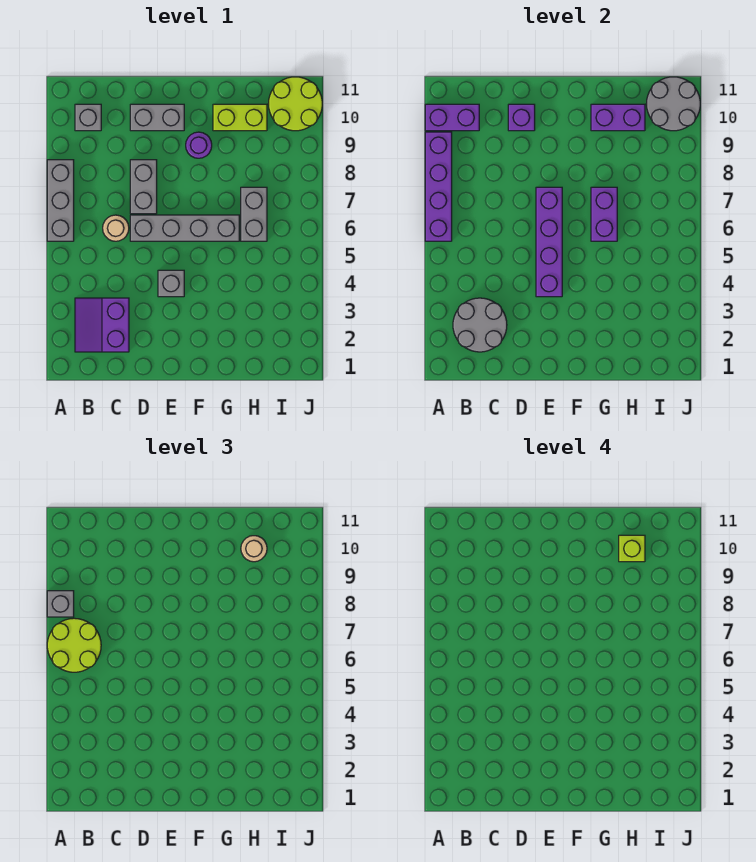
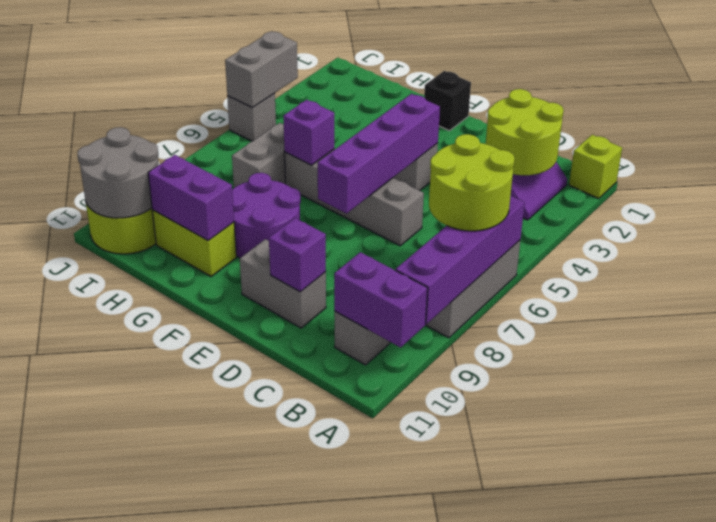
grey brick A8 level 3 -> grey brick J5 level 1
grey round brick B2:C3 level 2 -> lime round brick B2:C3 level 2
tan round brick C6 level 1 -> none
grey brick D7:D8 level 1 -> grey brick J4:J5 level 2
none -> black brick F1 level 1
purple round brick F9 level 1 -> purple round brick F8:G9 level 1
purple brick G6:G7 level 2 -> purple brick G6 level 2
tan round brick H10 level 3 -> none
lime brick H10 level 4 -> lime brick A1 level 1

